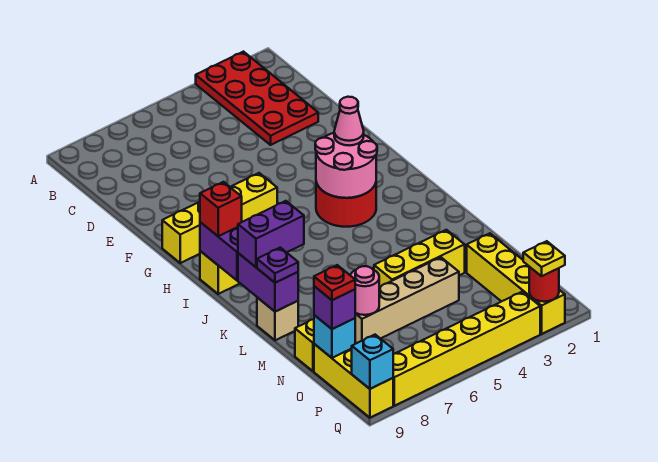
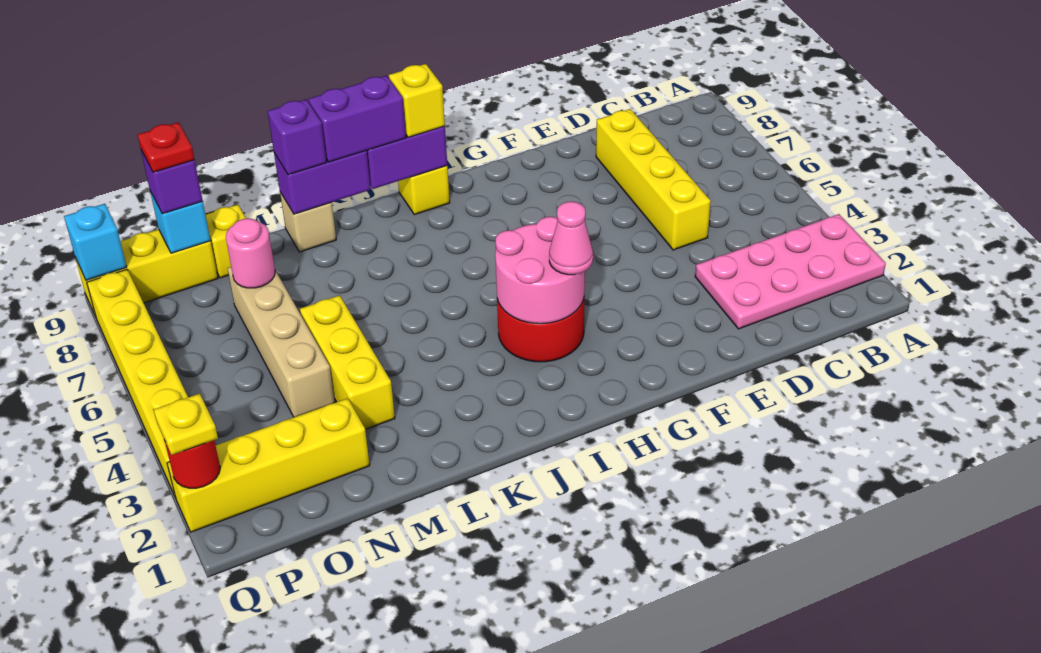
red plate A2:D3 level 1 -> pink plate A2:D3 level 1
yellow brick G6:G9 level 1 -> yellow brick D5:D8 level 1
red brick I9 level 3 -> yellow brick I9 level 3
purple brick K8:K9 level 3 -> purple brick J9:K9 level 3
purple plate L9 level 3 -> purple brick L9 level 3

